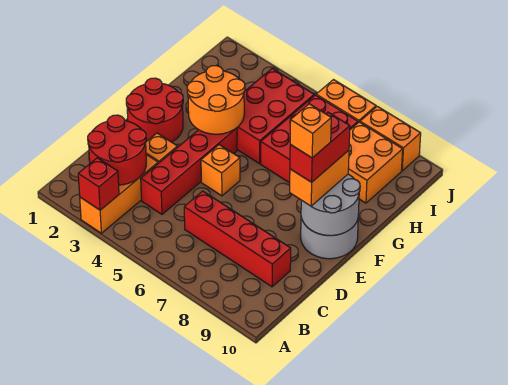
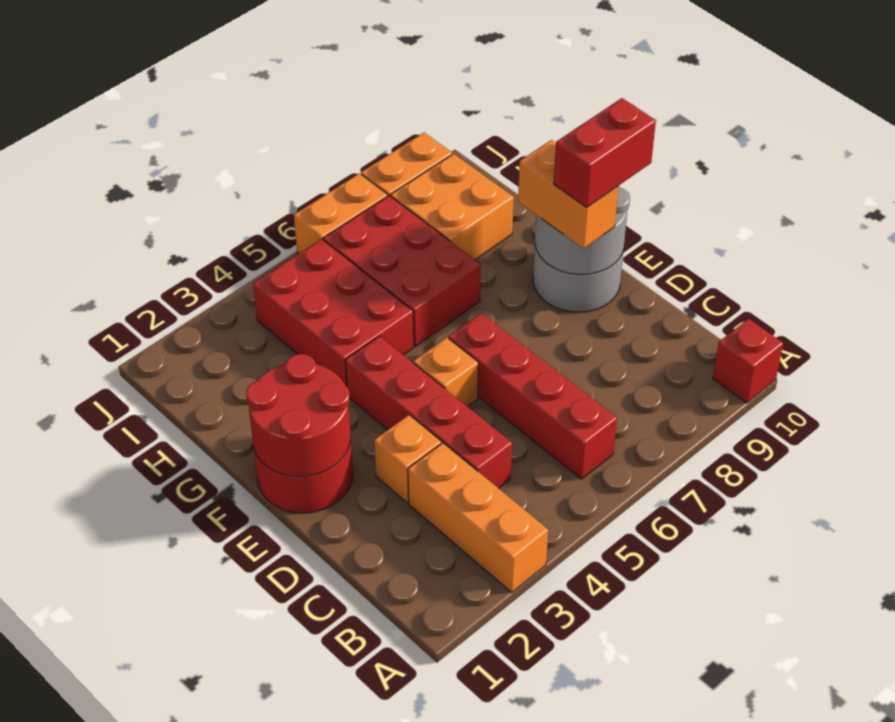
red brick A3 level 2 -> red brick A10 level 1
red round brick B2:C3 level 2 -> red round brick E1:F2 level 2
red brick C6:C9 level 1 -> red brick B6:E6 level 1
red brick E9:F9 level 4 -> red brick E9:E10 level 4
orange brick E9 level 5 -> none
orange round brick F3:G4 level 2 -> none

